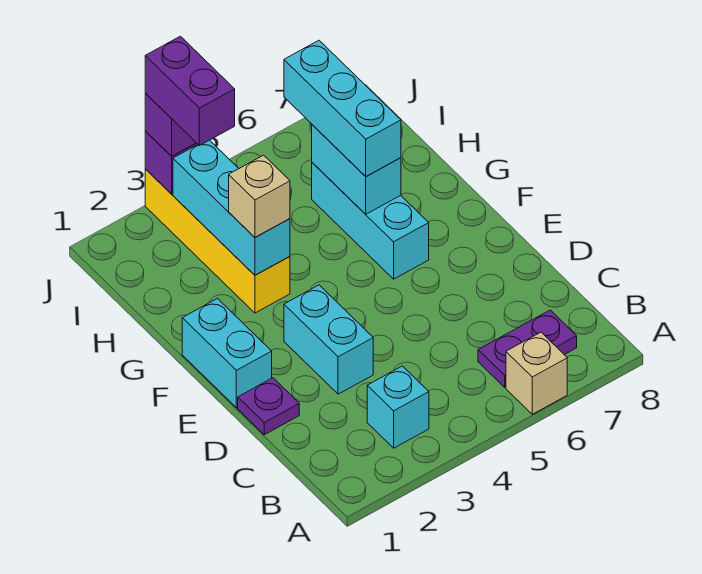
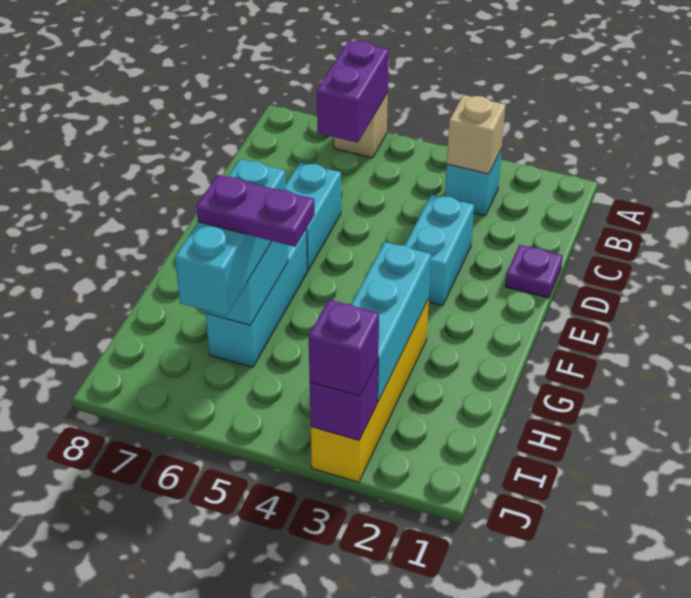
purple plate B6:B7 level 1 -> purple plate H5:H6 level 4
cyan brick E1:F1 level 1 -> cyan brick D6:E6 level 1
tan brick G3 level 3 -> tan brick B3 level 2
purple brick I3:J3 level 4 -> purple brick A6:B6 level 2

